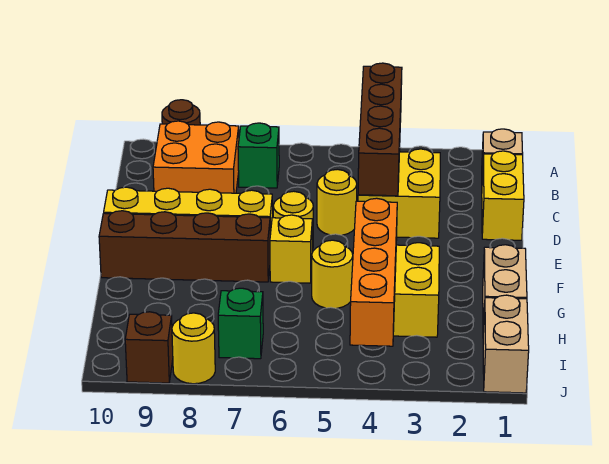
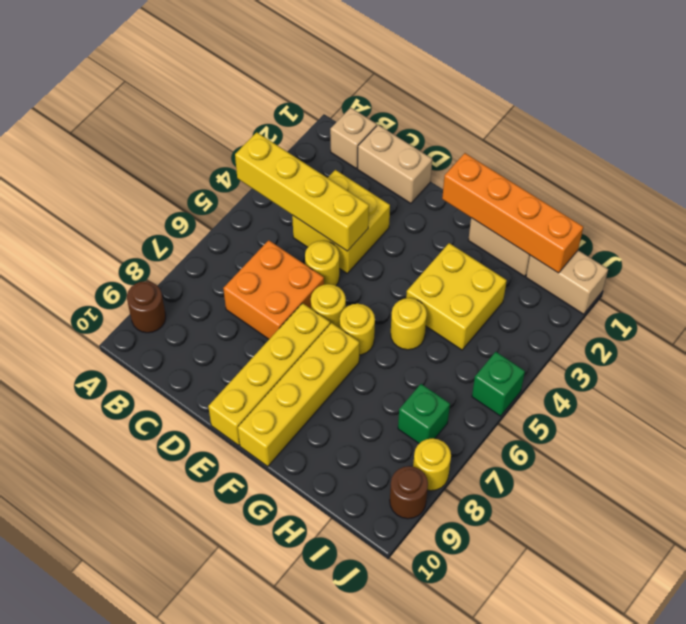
brown brick A4:D4 level 2 -> yellow brick A4:D4 level 2
green brick B7 level 1 -> green brick J5 level 1
orange brick B8:C9 level 1 -> orange brick C6:D7 level 1
yellow brick C1:D1 level 1 -> tan brick C1:D1 level 1
yellow brick F6 level 1 -> yellow round brick F6 level 1
brown brick F7:F10 level 1 -> yellow brick F7:F10 level 1
orange brick G4:J4 level 2 -> orange brick F1:I1 level 2
brown brick J9 level 1 -> brown round brick J9 level 1

